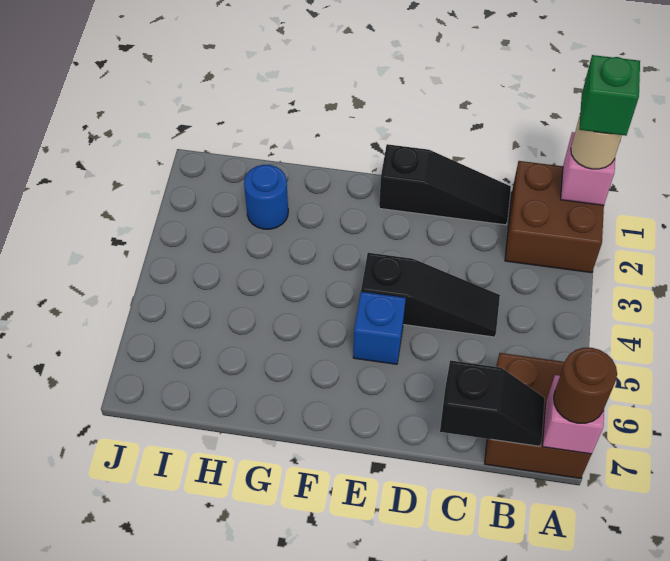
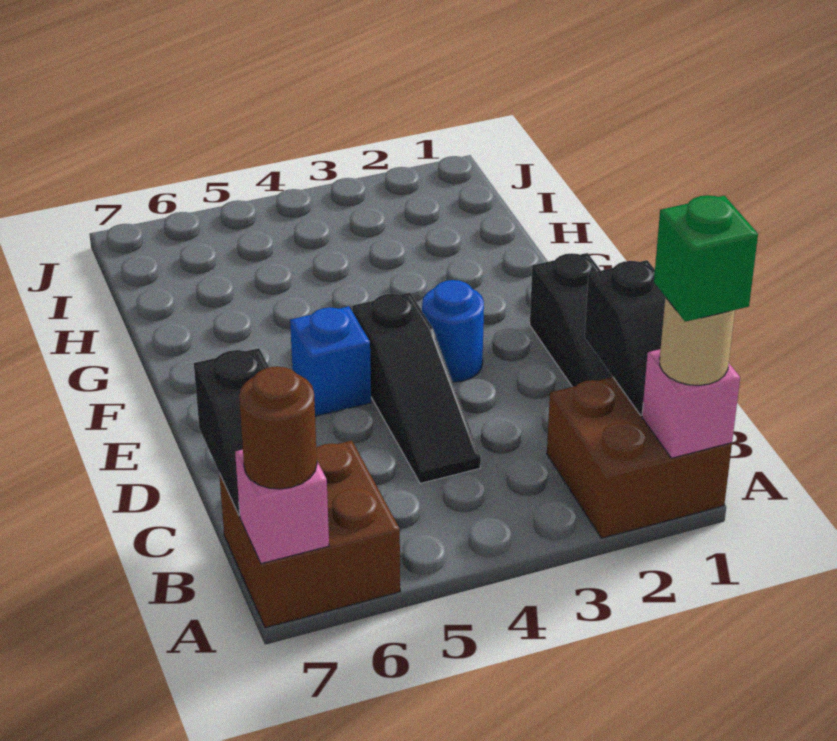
none -> black slope B1:C1 level 2 top C
blue round brick H2 level 1 -> blue round brick E3 level 1

